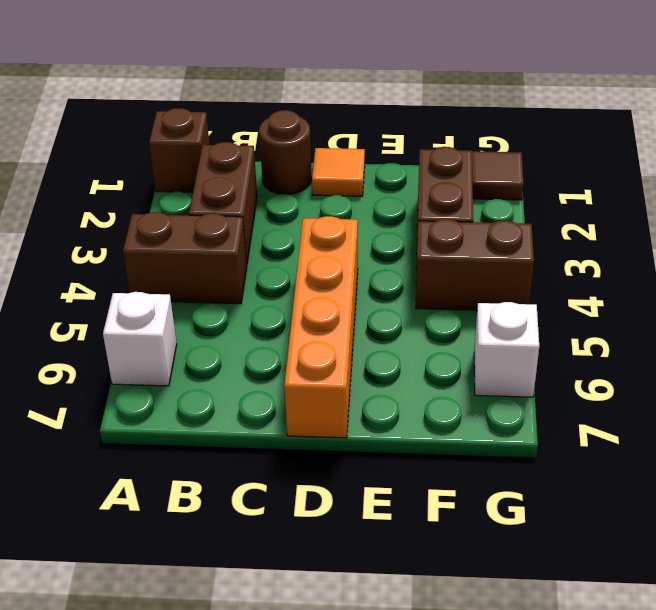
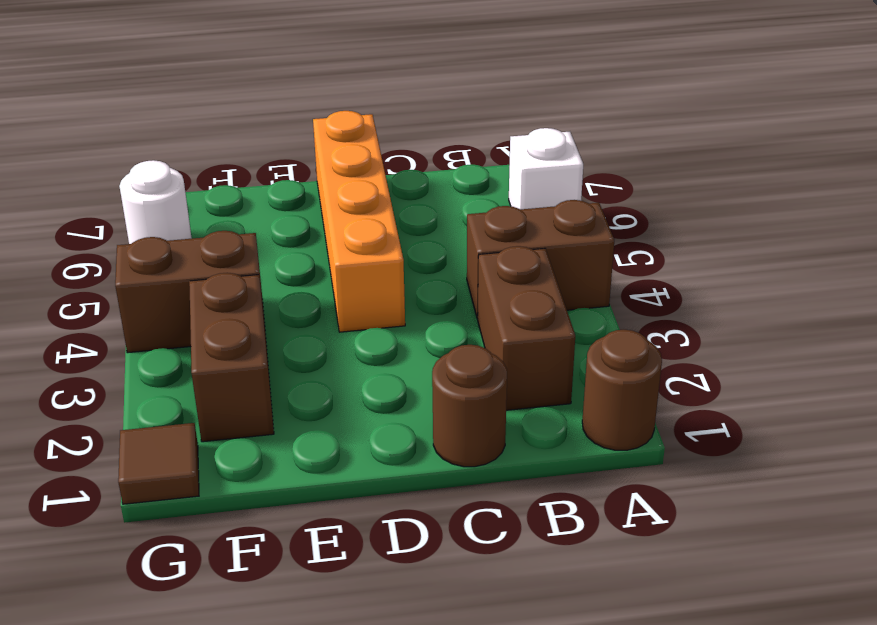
brown brick A1 level 1 -> brown round brick A1 level 1
orange tile D1 level 1 -> none
white brick G6 level 1 -> white round brick G6 level 1

